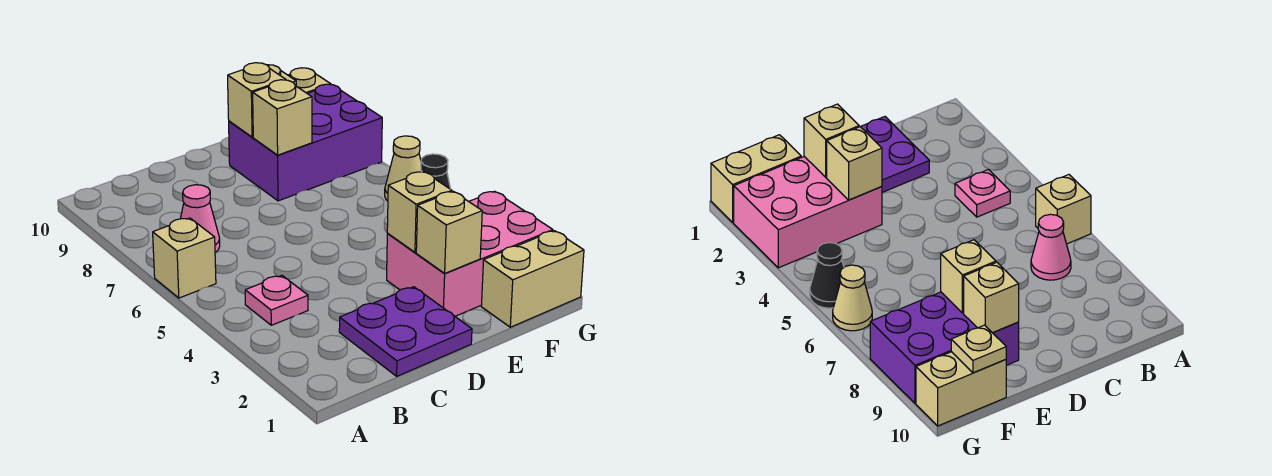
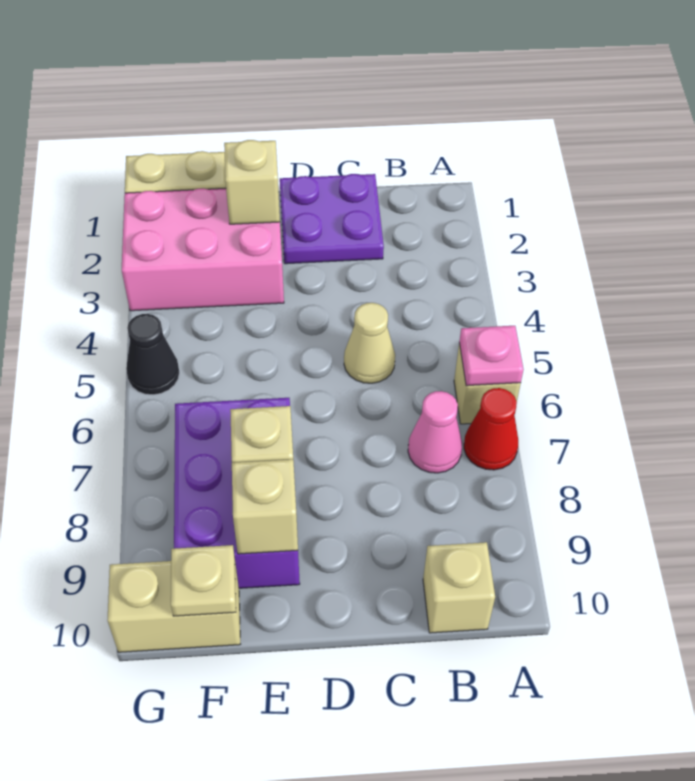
none -> red cone A7 level 1
pink plate B4 level 1 -> pink plate A6 level 2
tan brick E3 level 2 -> tan brick B10 level 1
purple brick E8:G9 level 1 -> purple brick E7:F9 level 1
tan cone G6 level 1 -> tan cone C5 level 1

